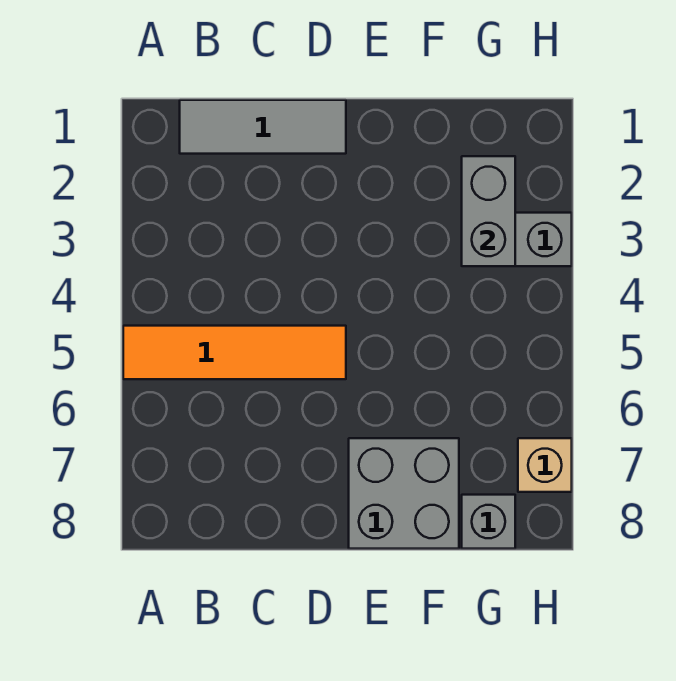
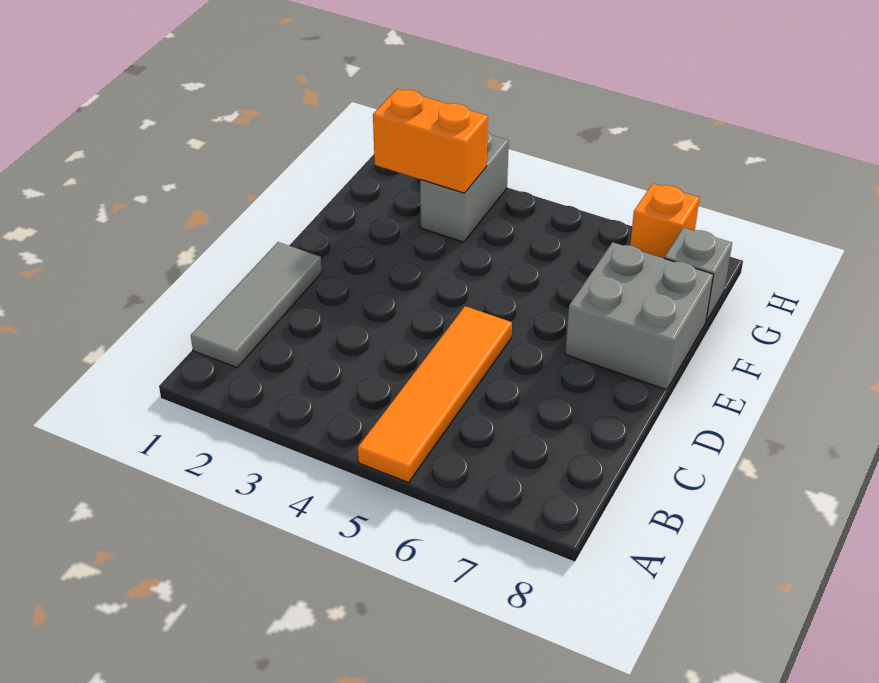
grey brick G2:G3 level 2 -> orange brick G2:G3 level 2
tan brick H7 level 1 -> orange brick H7 level 1

